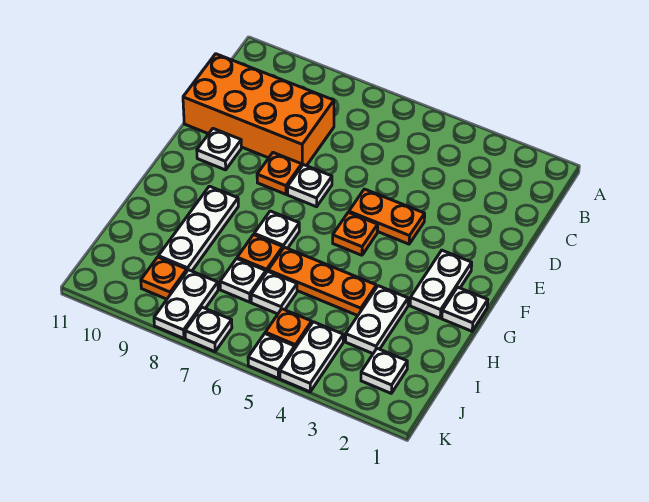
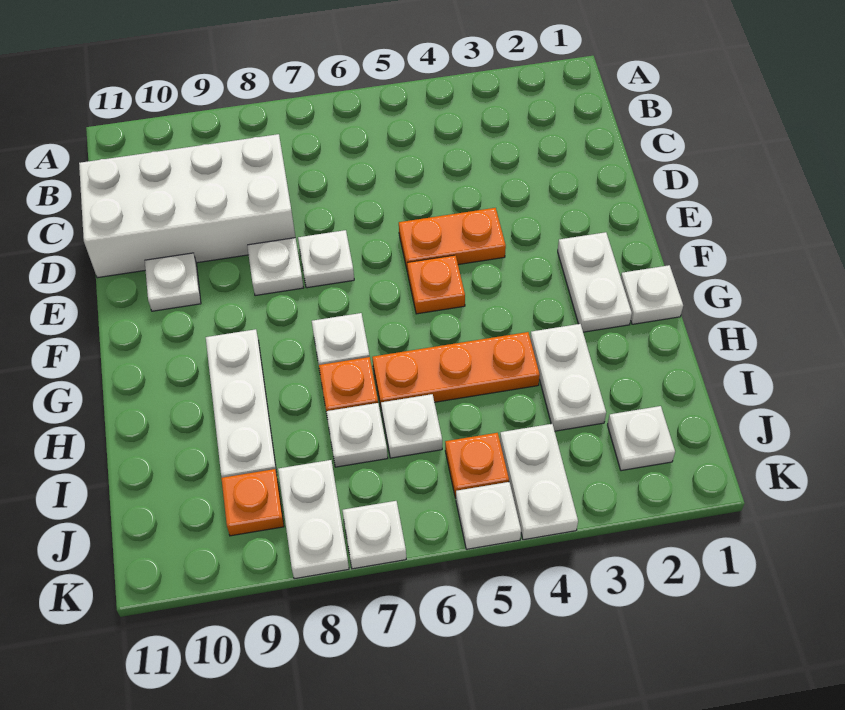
orange brick C8:D11 level 1 -> white brick C8:D11 level 1
orange plate E8 level 1 -> white plate E8 level 1

